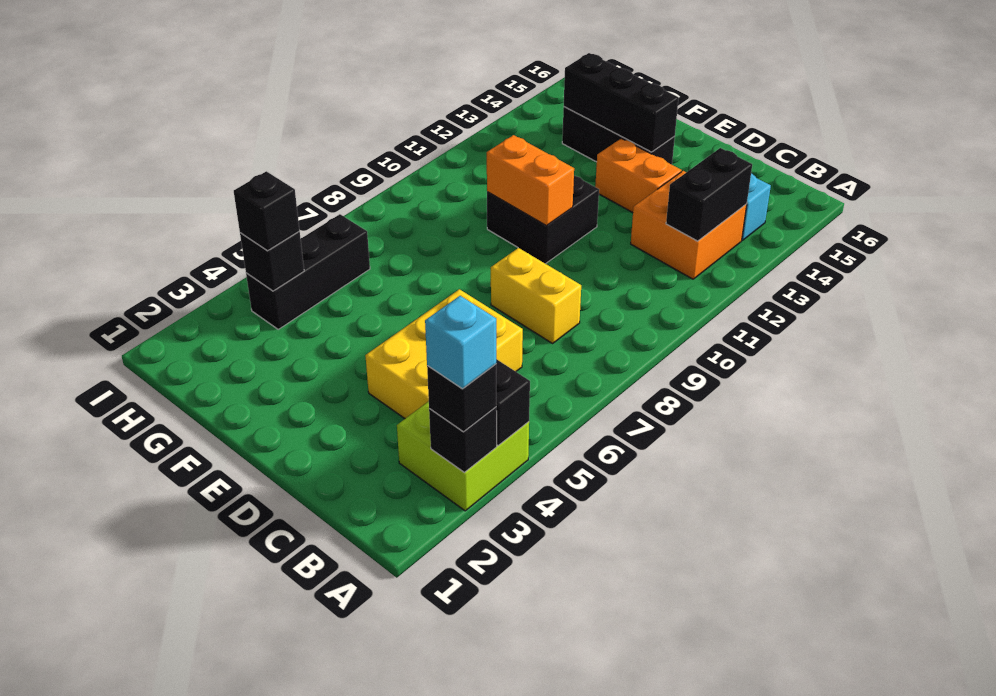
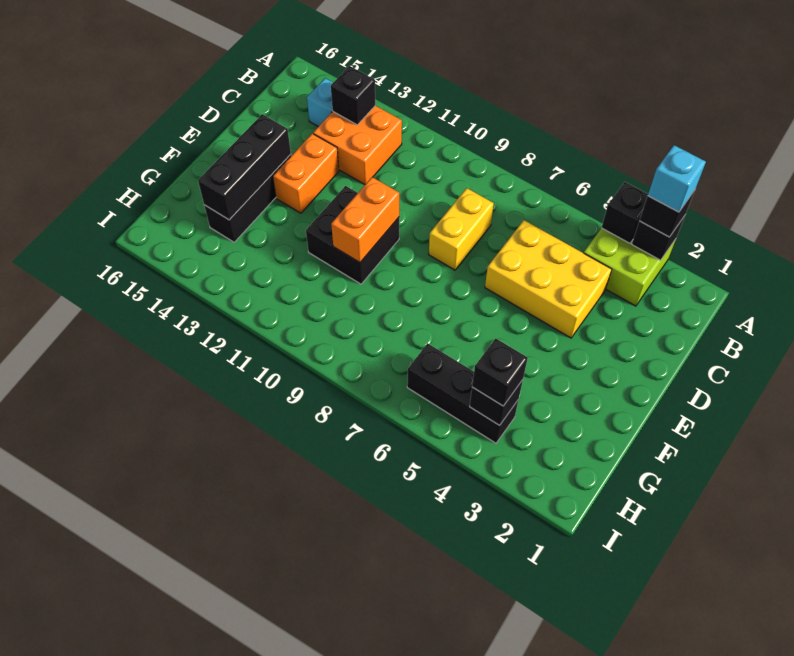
black brick B12:B13 level 2 -> black brick B13 level 2

